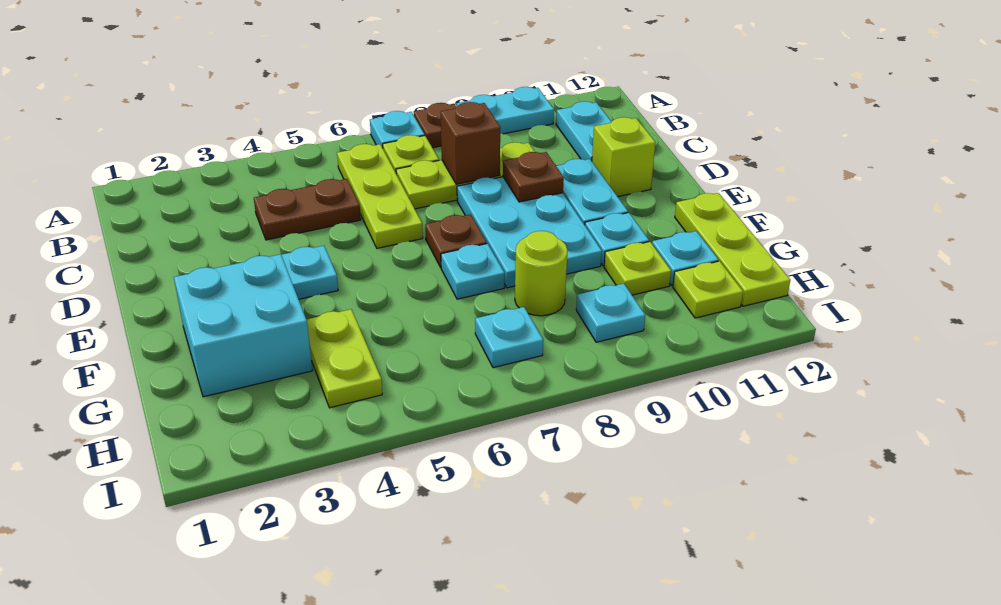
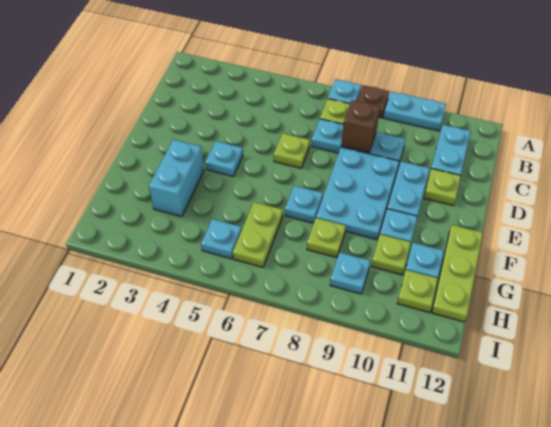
lime plate B6:D6 level 1 -> lime plate D6 level 1
brown plate C4:C5 level 1 -> none
lime plate C7:C9 level 1 -> cyan plate C7:C9 level 1
brown plate D9 level 2 -> none
lime brick D11 level 1 -> lime plate D11 level 1
brown plate E7 level 1 -> none
cyan brick F2:G3 level 1 -> cyan brick F3:G3 level 1
lime plate G4:H4 level 1 -> lime plate G6:H6 level 1
lime round brick G8 level 1 -> lime plate G8 level 1
cyan plate H7 level 1 -> cyan plate H5 level 1

